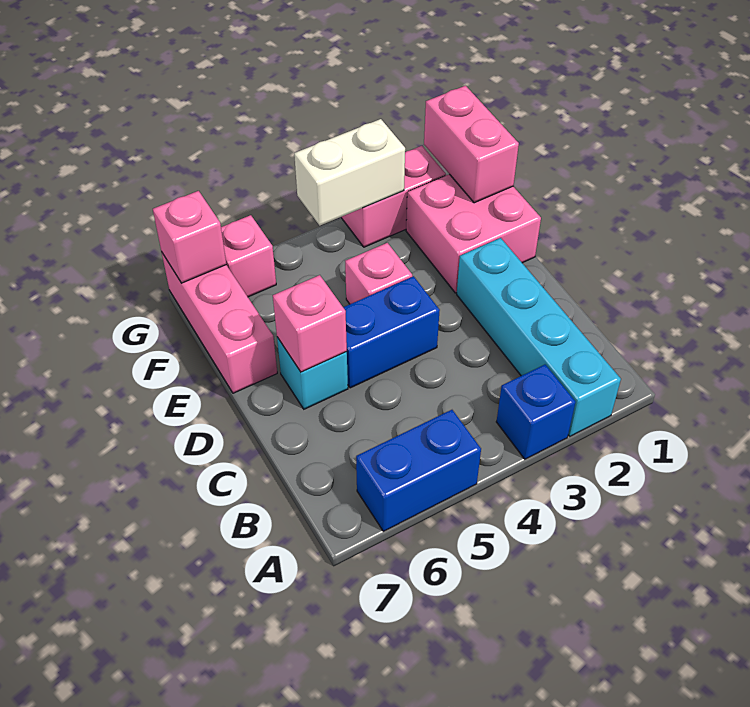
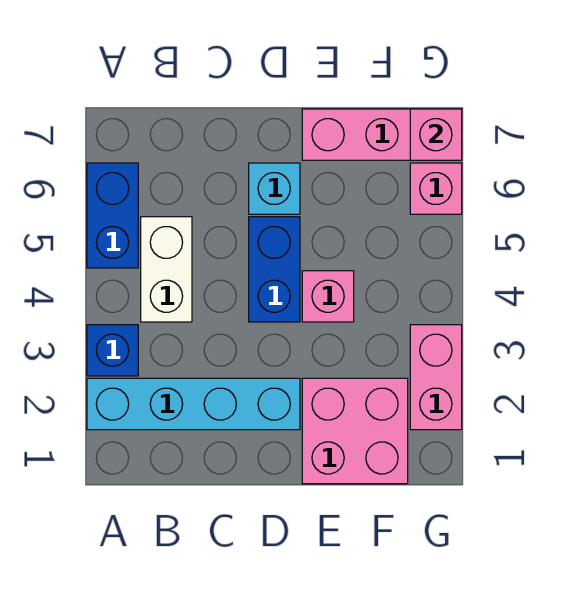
pink brick D6 level 2 -> none
pink brick F1:G1 level 2 -> none
white brick G3:G4 level 2 -> white brick B4:B5 level 1

